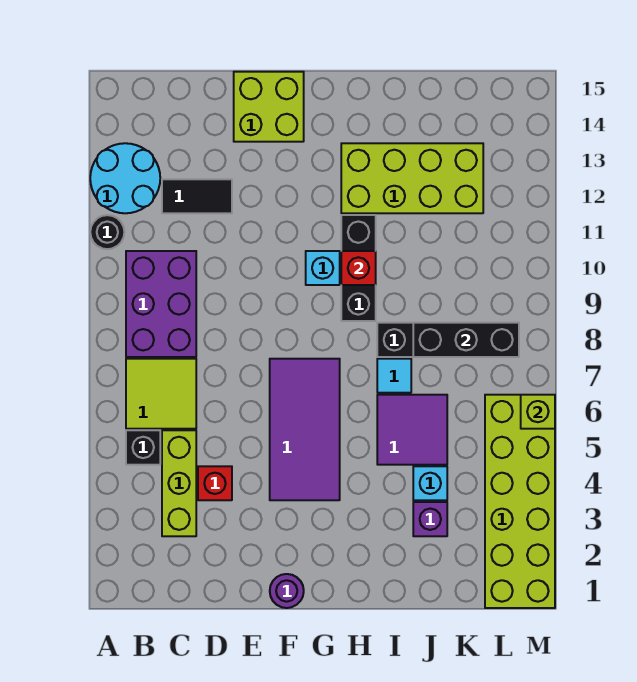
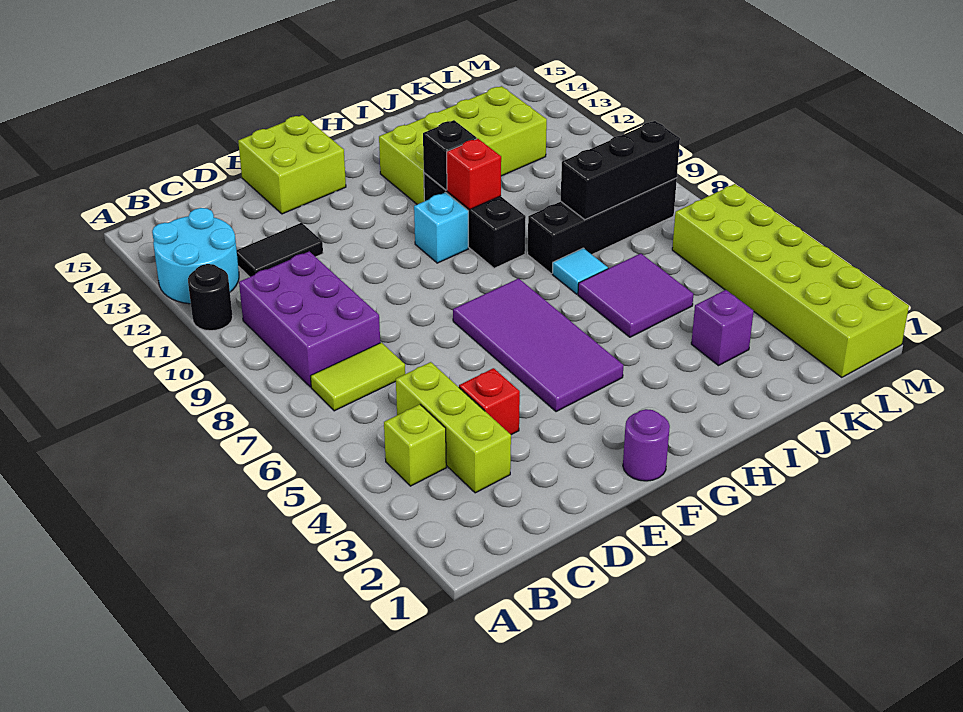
black brick B5 level 1 -> black brick H11 level 2
lime tile B6:C7 level 1 -> lime tile B7:C7 level 1
cyan brick J4 level 1 -> none
lime brick M6 level 2 -> lime brick B4 level 1

